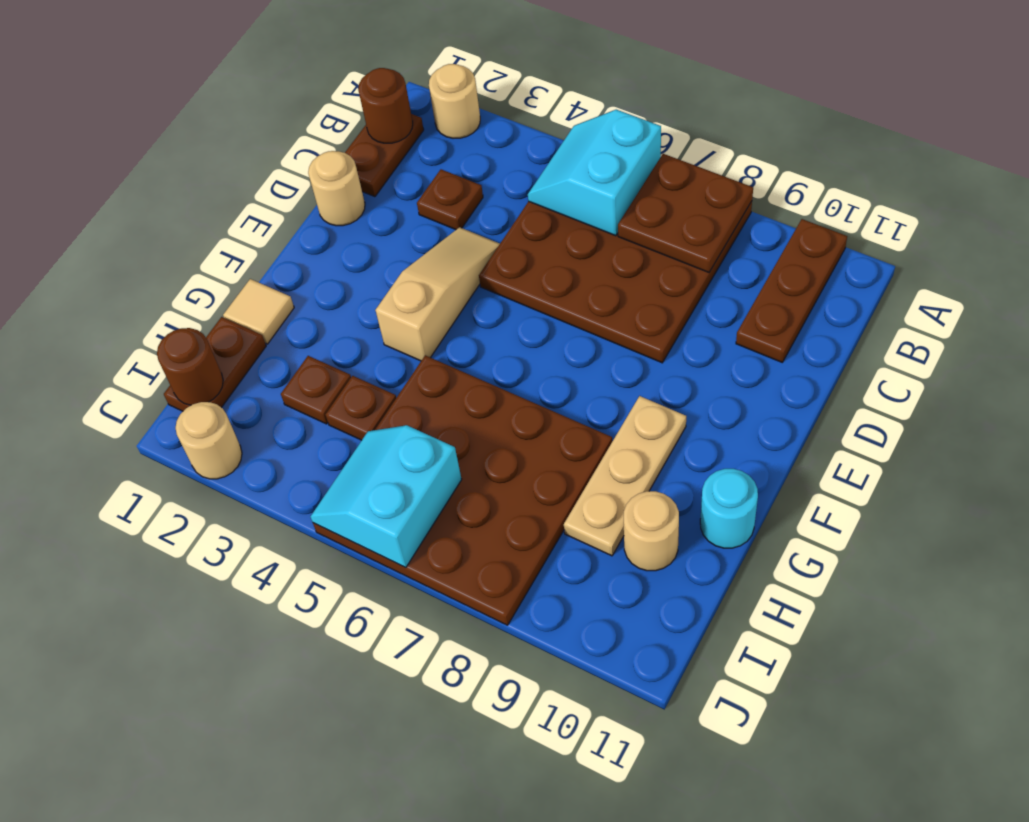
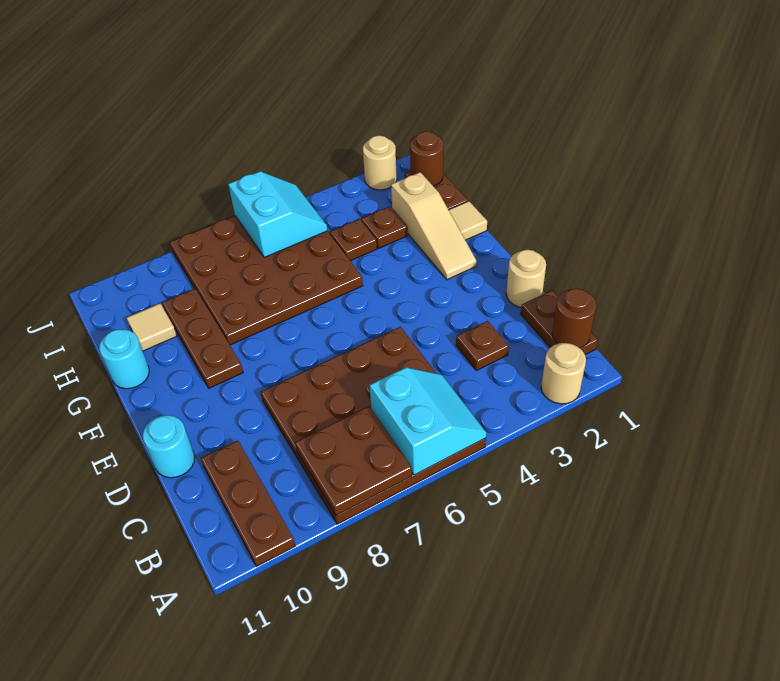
tan slope D4:F4 level 1 top F -> tan slope F2:H2 level 1 top H
none -> cyan round brick D11 level 1
tan plate F9:H9 level 1 -> brown plate F9:H9 level 1
tan round brick H10 level 1 -> tan tile H10 level 1

